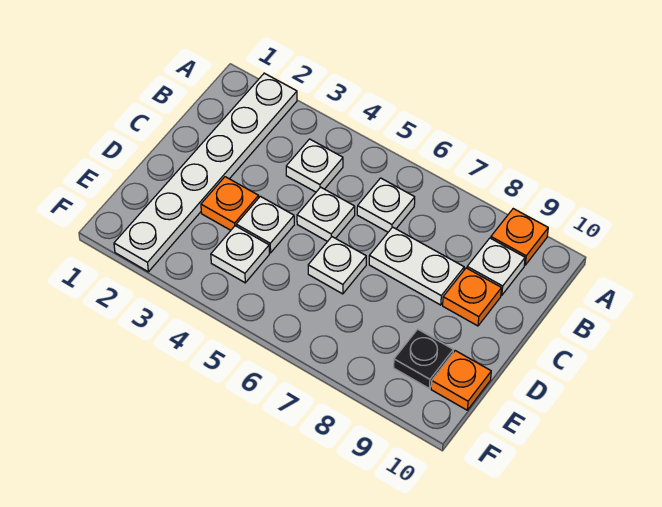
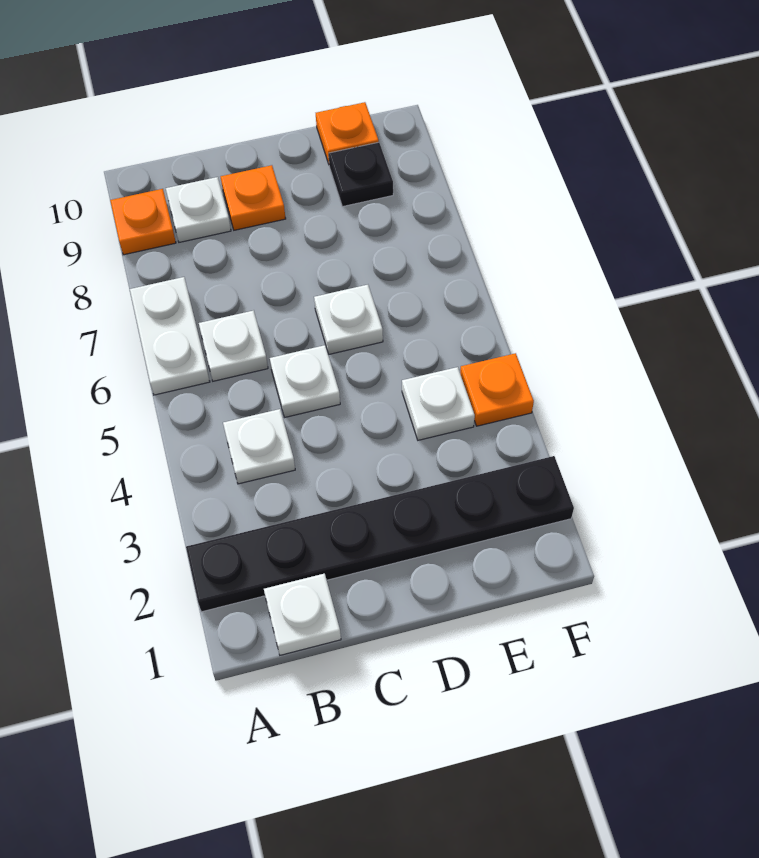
white plate A2:F2 level 1 -> black plate A2:F2 level 1
white plate C7:C8 level 1 -> white plate A6:A7 level 1
orange plate D3 level 1 -> orange plate F4 level 1
white plate D4 level 1 -> white plate B1 level 1

